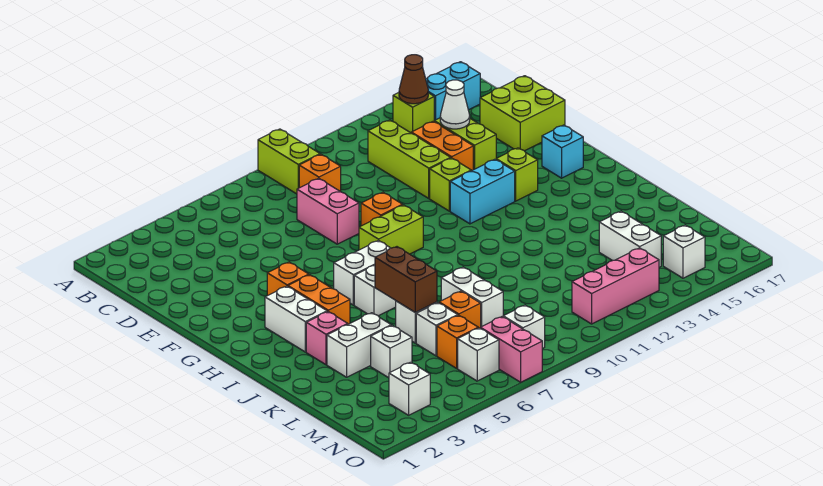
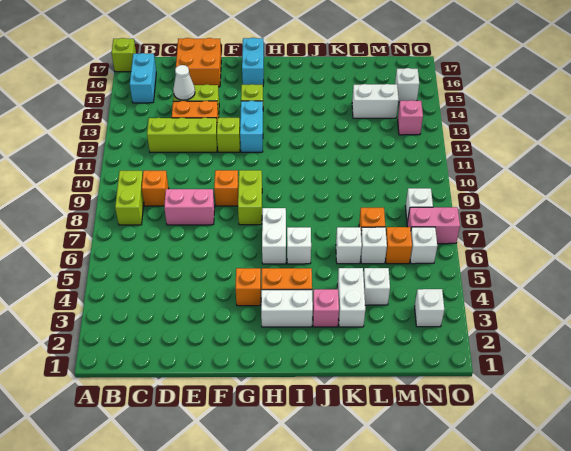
lime brick A9:B9 level 1 -> lime brick B8:B9 level 1
lime brick B14 level 1 -> lime brick A17 level 1
brown cone B14 level 2 -> none
lime brick D16:E17 level 1 -> orange brick D16:E17 level 1
cyan brick G16 level 1 -> cyan brick G16:G17 level 1
brown brick J6:K6 level 2 -> none
white brick K8:L8 level 1 -> none
pink brick N11:N13 level 1 -> pink brick N13 level 1

